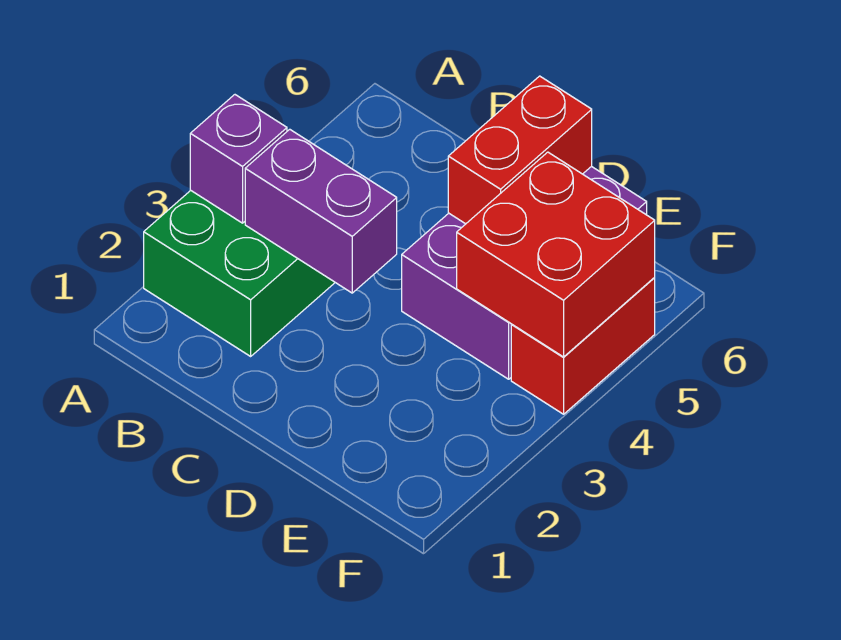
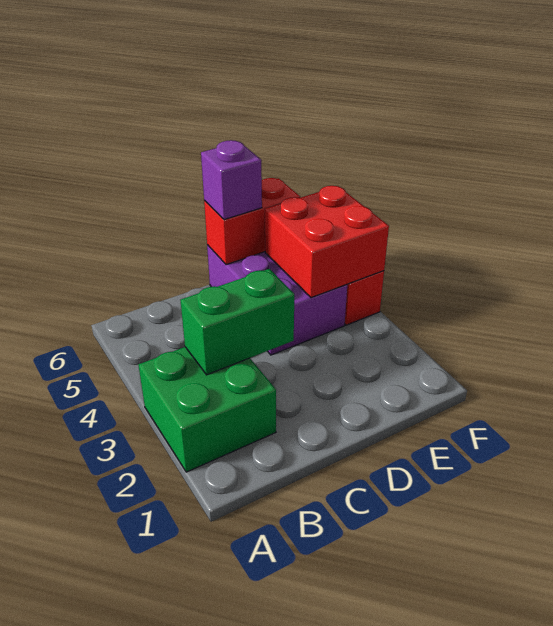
purple brick A3 level 2 -> purple brick D6 level 3
purple brick B3:C3 level 2 -> green brick B3:C3 level 2
red brick D5:D6 level 2 -> red brick D6:E6 level 2

